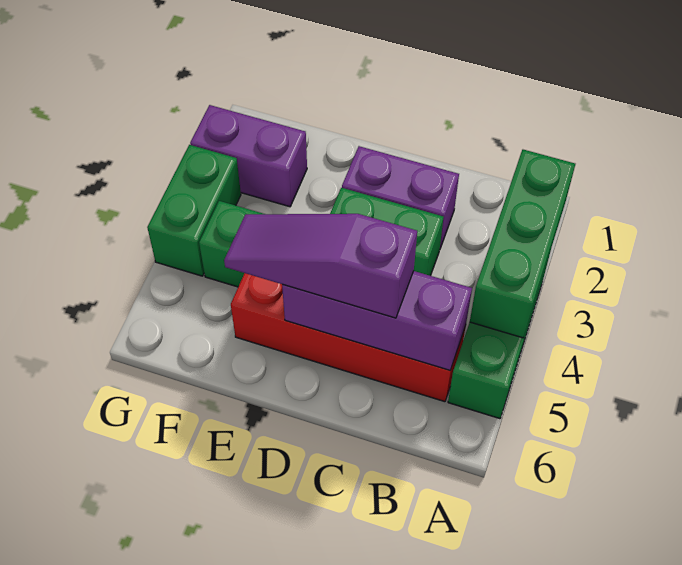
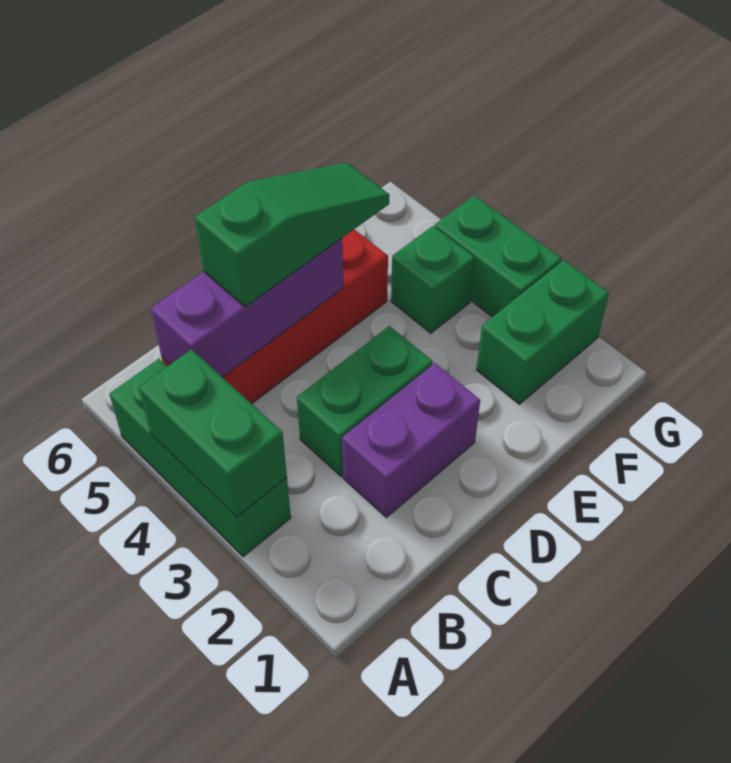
green brick A2:A4 level 2 -> green brick A3:A4 level 2
purple slope C5:E5 level 3 top C -> green slope C5:E5 level 3 top C
purple brick F2:G2 level 1 -> green brick F2:G2 level 1

